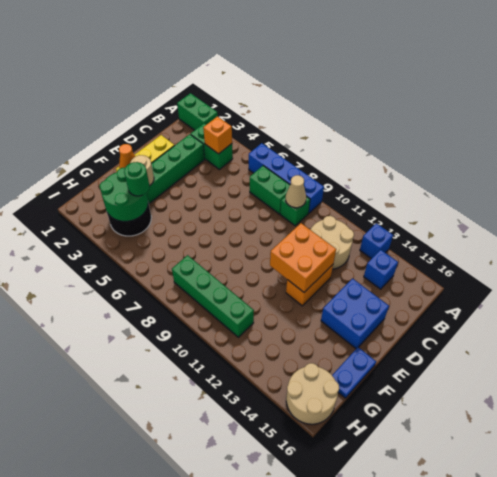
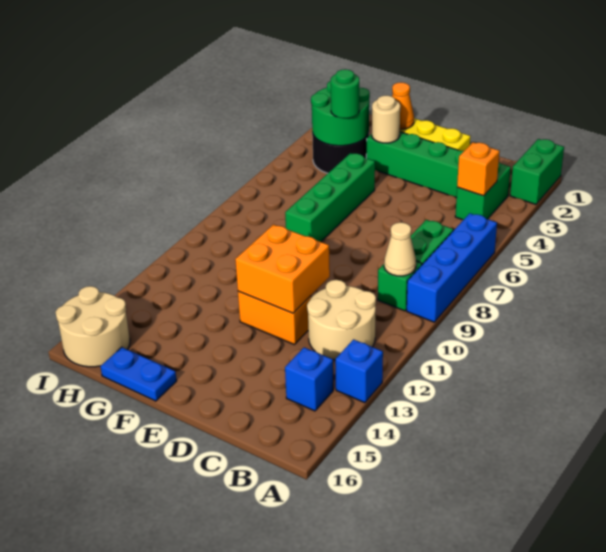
blue brick D14:E15 level 1 -> none
green brick H8:H11 level 1 -> green brick F5:F8 level 1

